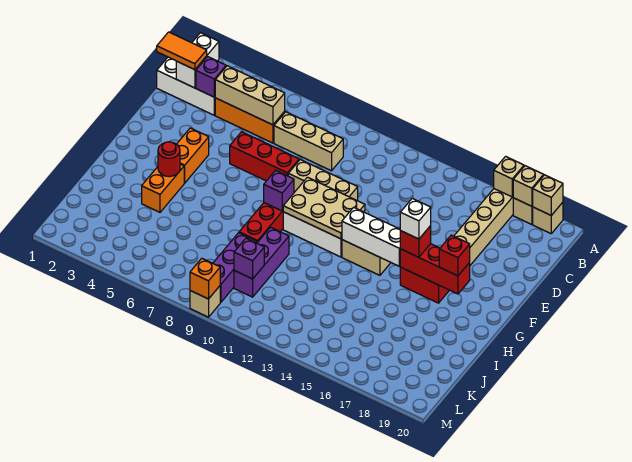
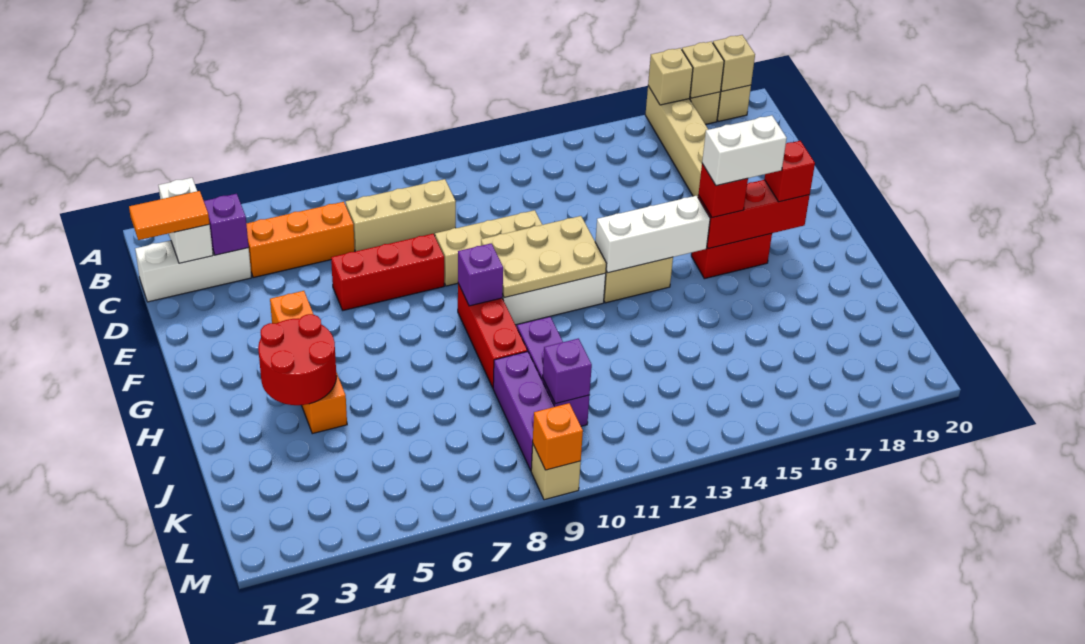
tan brick C4:C6 level 2 -> none
white brick G16 level 4 -> white brick G16:G17 level 4
red round brick H4 level 2 -> red round brick H3:I4 level 2

